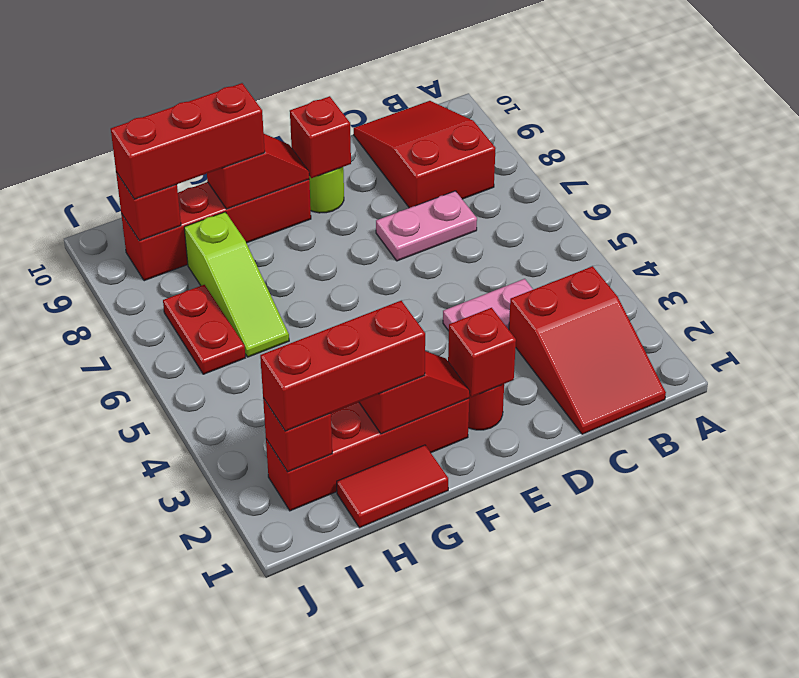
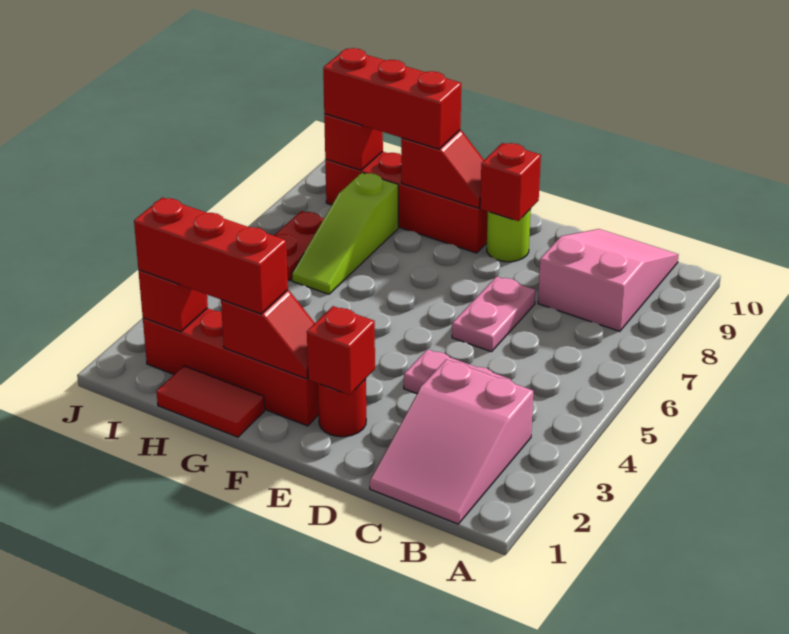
red slope B1:C3 level 1 top 3 -> pink slope B1:C3 level 1 top 3
red slope B8:C10 level 1 top 8 -> pink slope B8:C10 level 1 top 8
pink plate C7:D7 level 1 -> pink plate D6:D7 level 1

